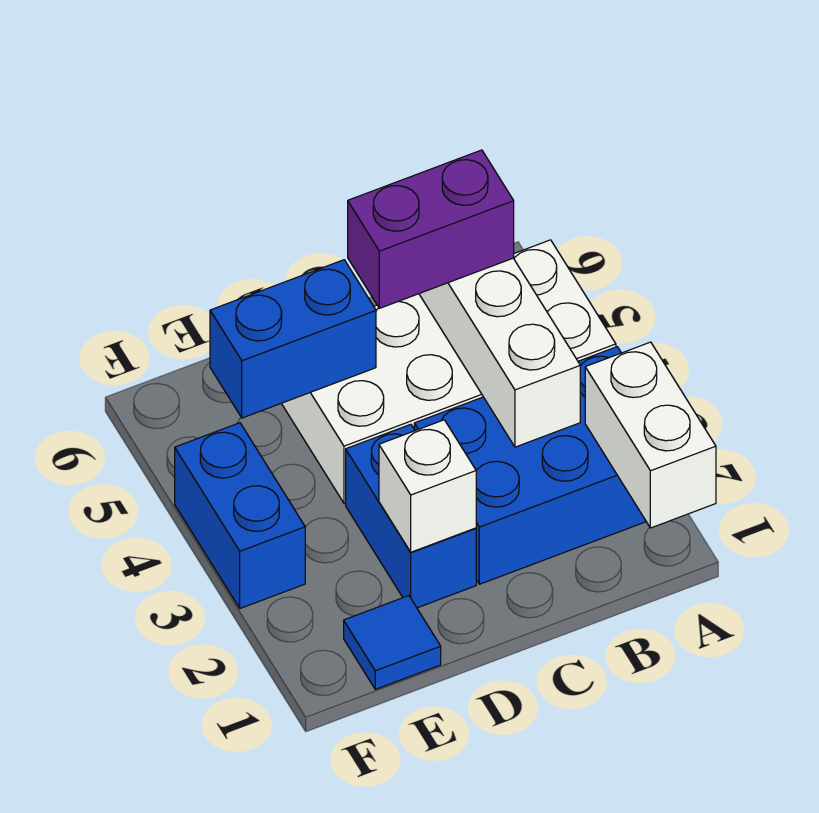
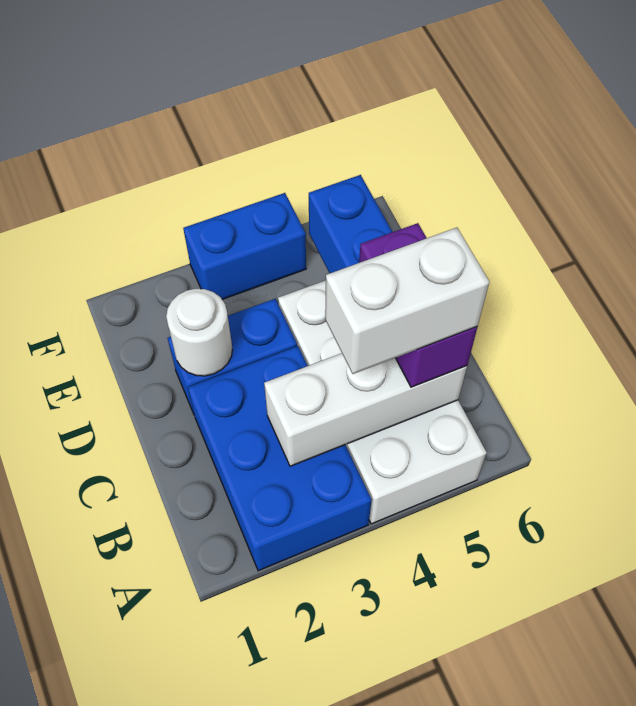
white brick A1:A2 level 2 -> white brick B4:B5 level 4
white brick D2 level 2 -> white round brick D2 level 2
blue tile E1 level 1 -> none

